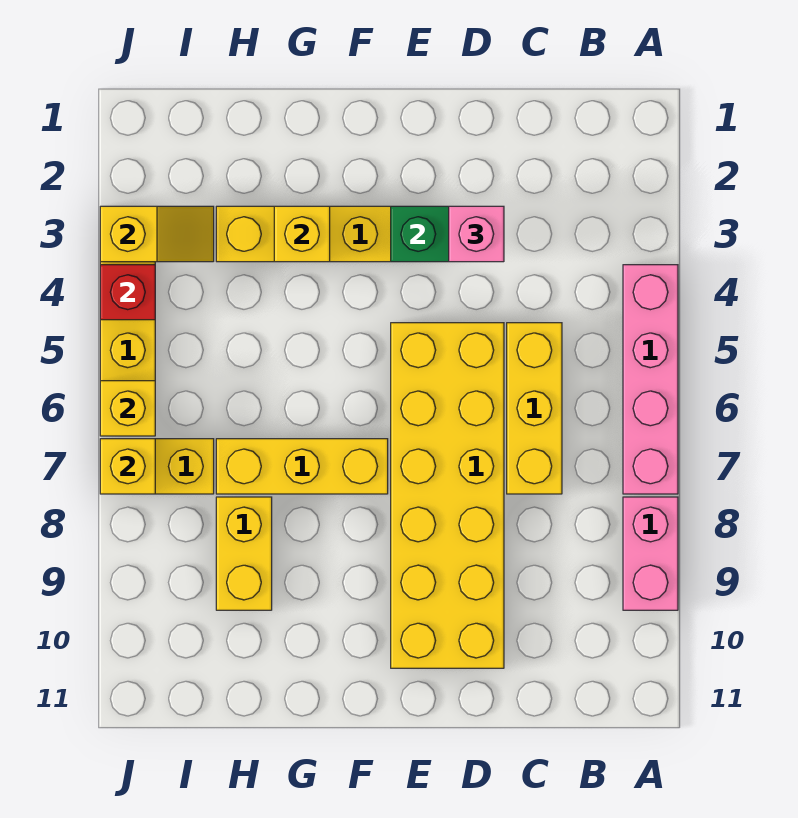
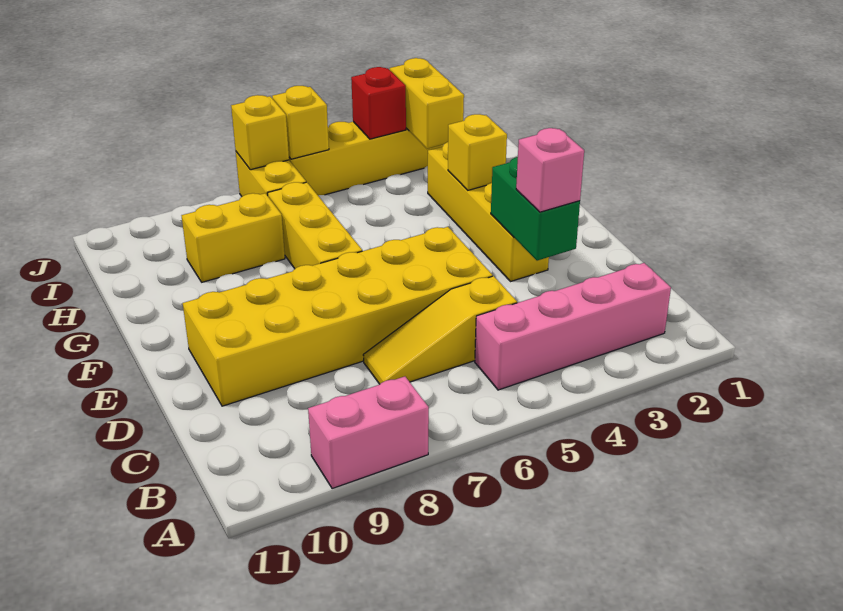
pink brick A4:A7 level 1 -> pink brick B2:B5 level 1
yellow brick C5:C7 level 1 -> yellow slope C5:C7 level 1 top 5
yellow slope I3:J3 level 2 top J -> yellow brick I3:J3 level 2

